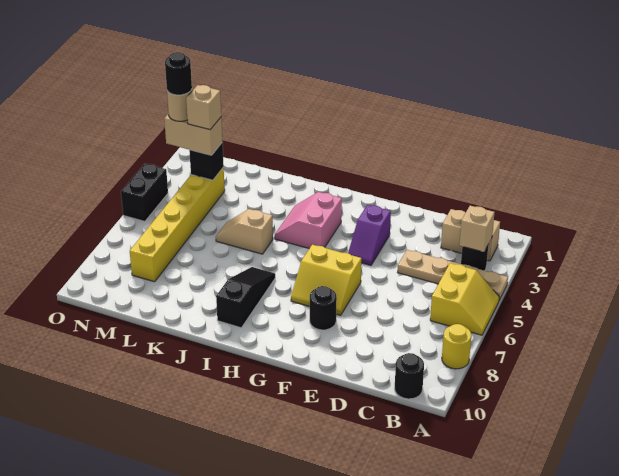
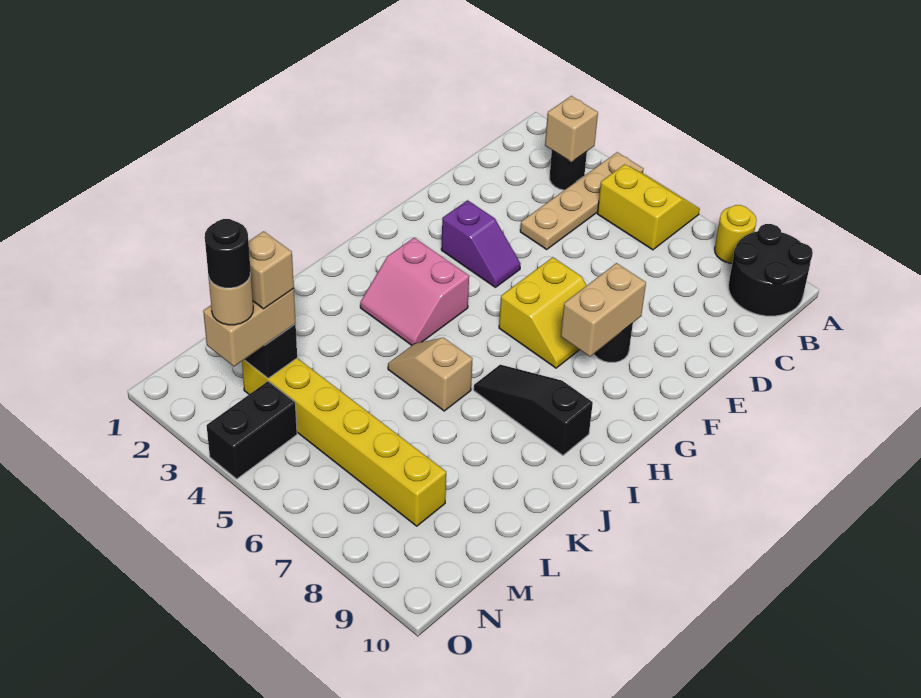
tan brick B2:C2 level 1 -> tan brick F8:G8 level 2
black round brick B10 level 1 -> black round brick A9:B10 level 1
tan slope J5:K5 level 1 top J -> tan slope J5:J6 level 1 top 6
black brick O4:O5 level 1 -> black brick N4:O4 level 1

